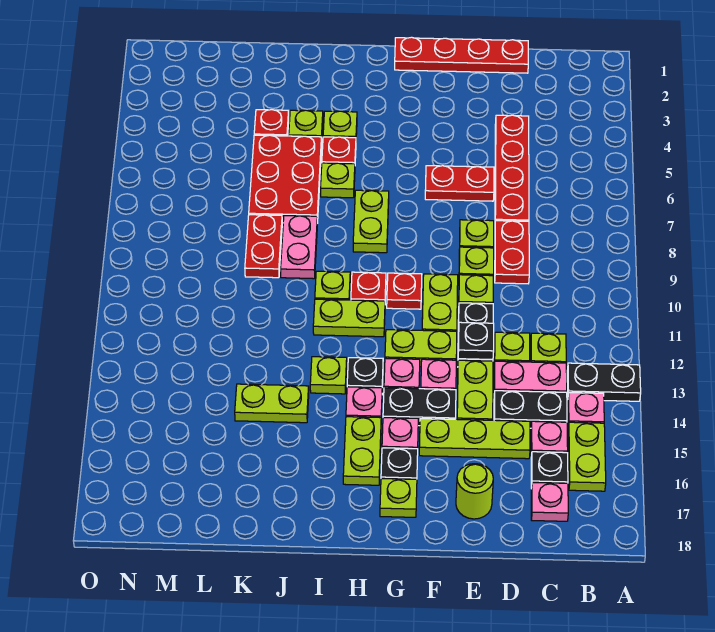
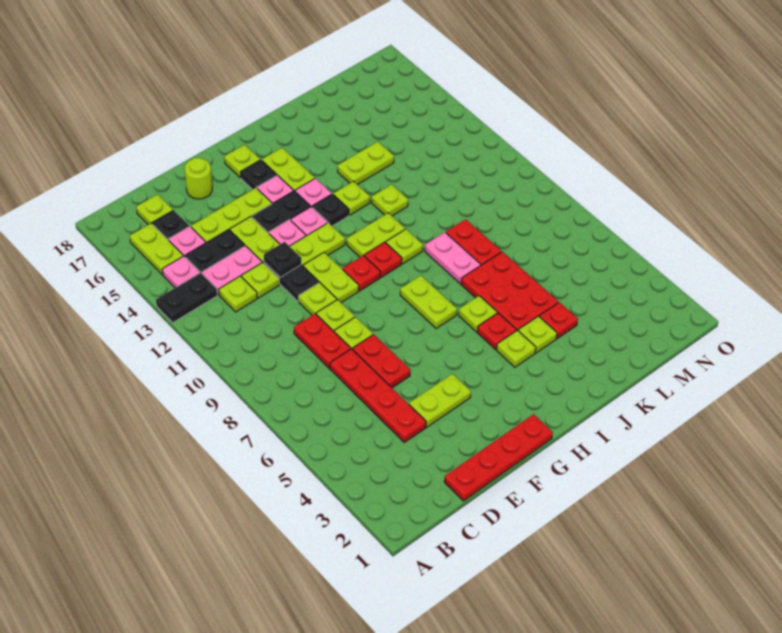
pink plate C17 level 1 -> lime plate C17 level 1
none -> lime plate E4:F4 level 1
red plate E6:F6 level 1 -> red plate E6:E7 level 1
none -> lime plate J12 level 1

